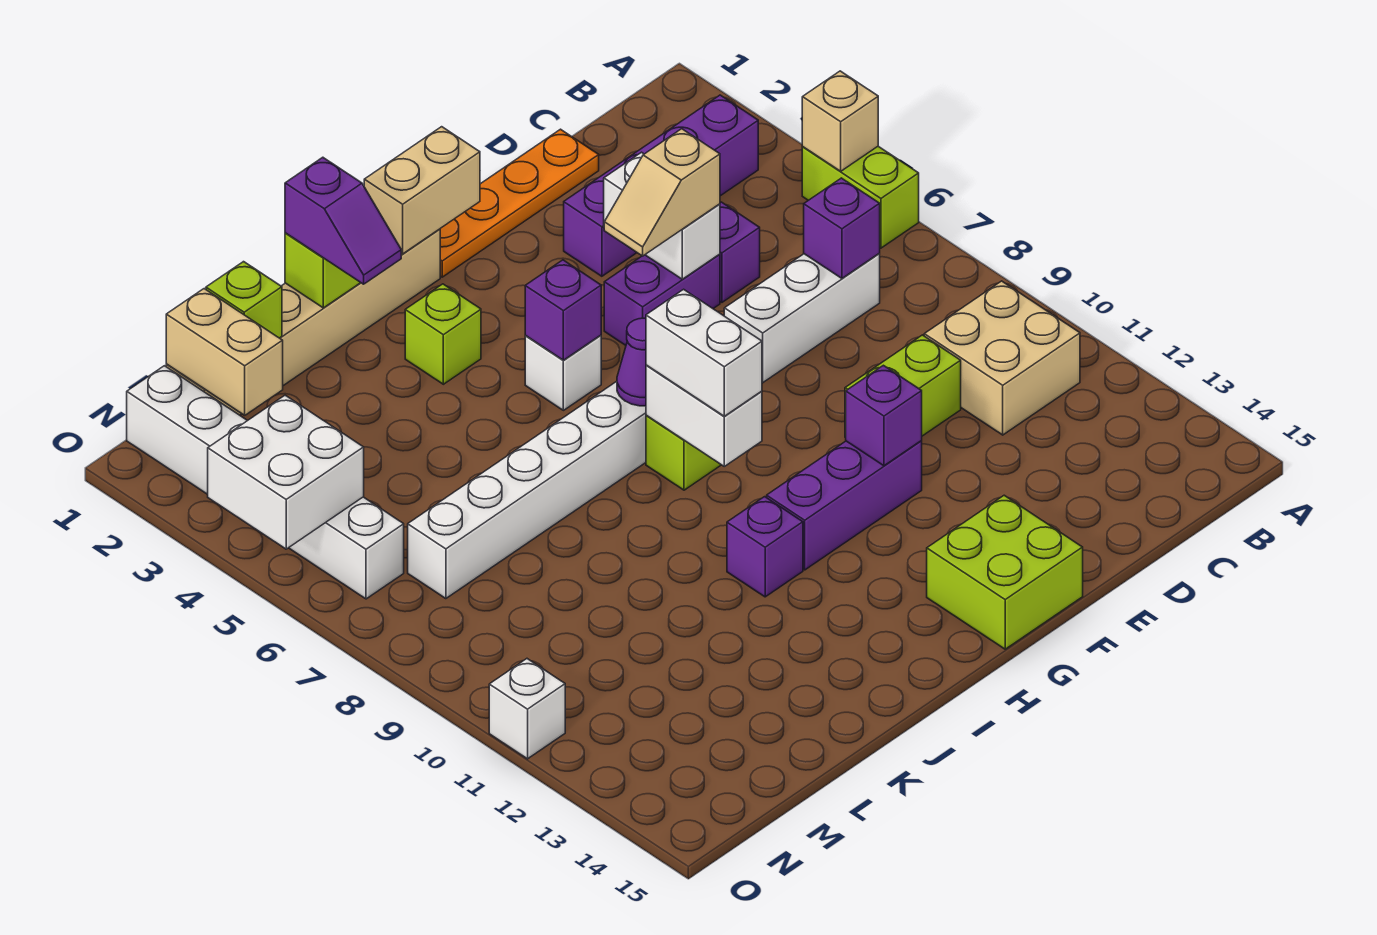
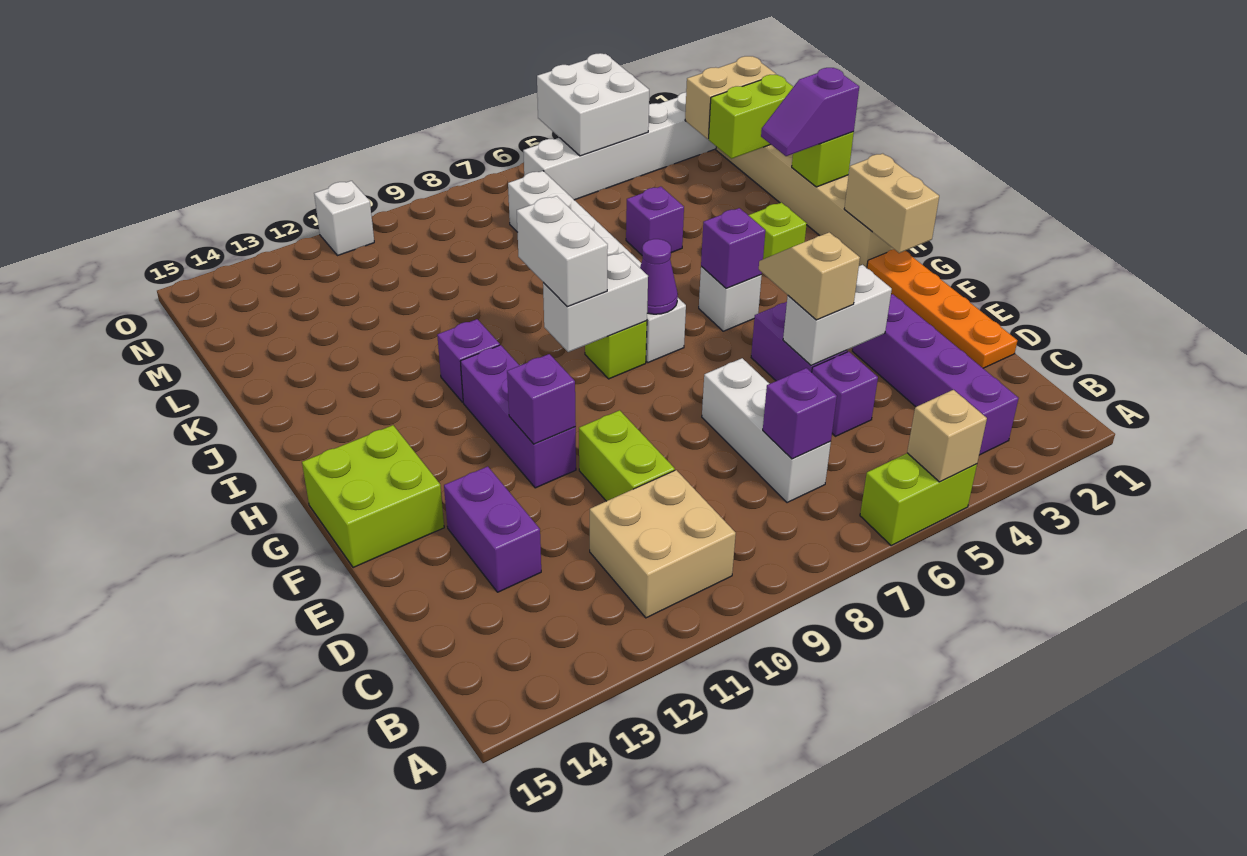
none -> purple brick D13:E13 level 1
white brick H8:H9 level 3 -> white brick H9:I9 level 3
none -> purple brick K5 level 1
lime brick L1 level 2 -> lime brick L1:L2 level 2

